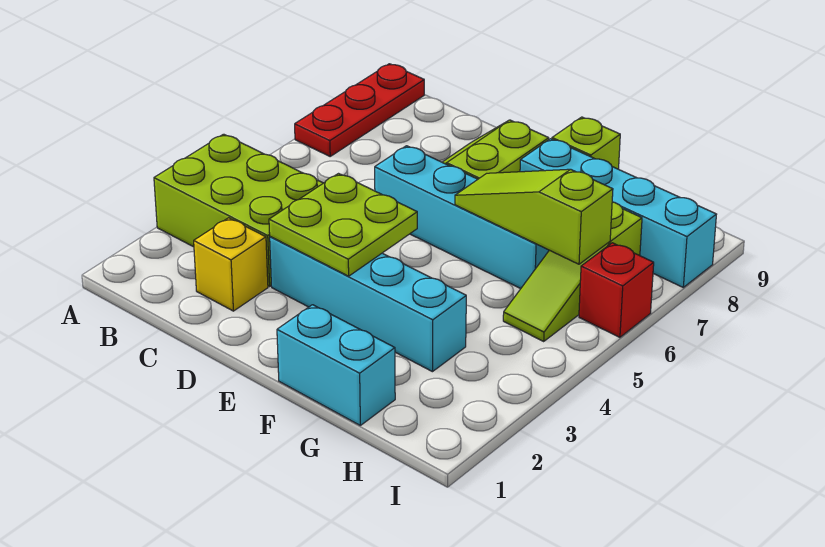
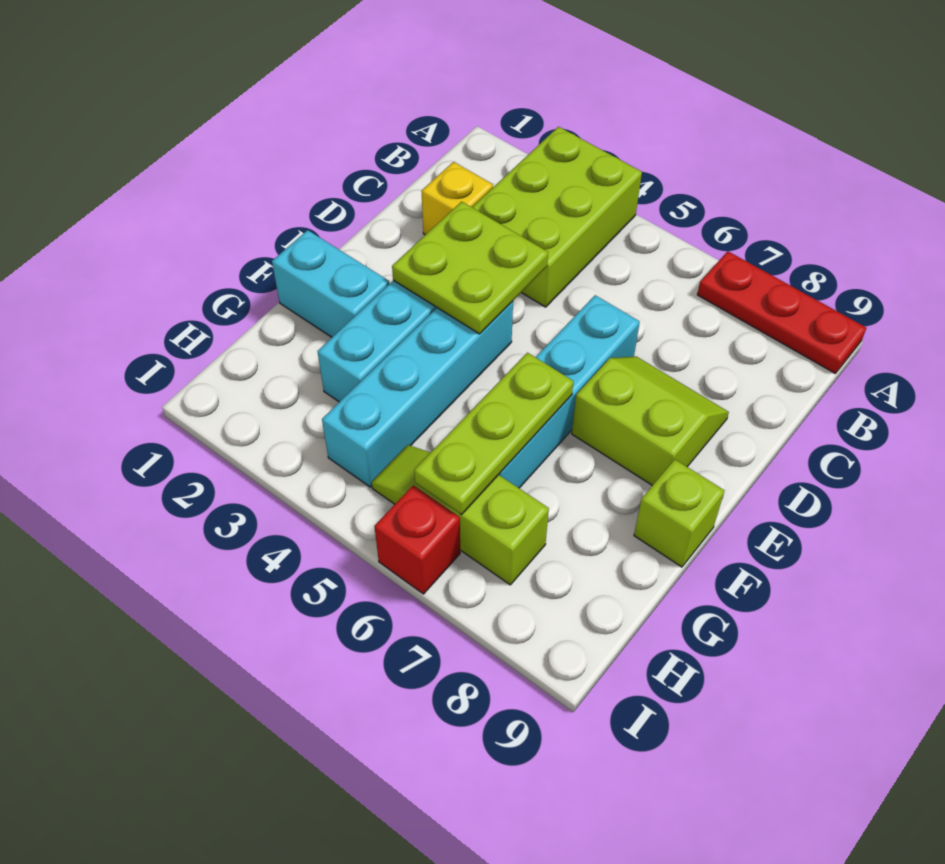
cyan brick F1:G1 level 1 -> cyan brick F1:F2 level 1
lime slope F6:H6 level 2 top H -> lime plate F6:H6 level 2
cyan brick F8:I8 level 1 -> cyan brick E4:H4 level 1

